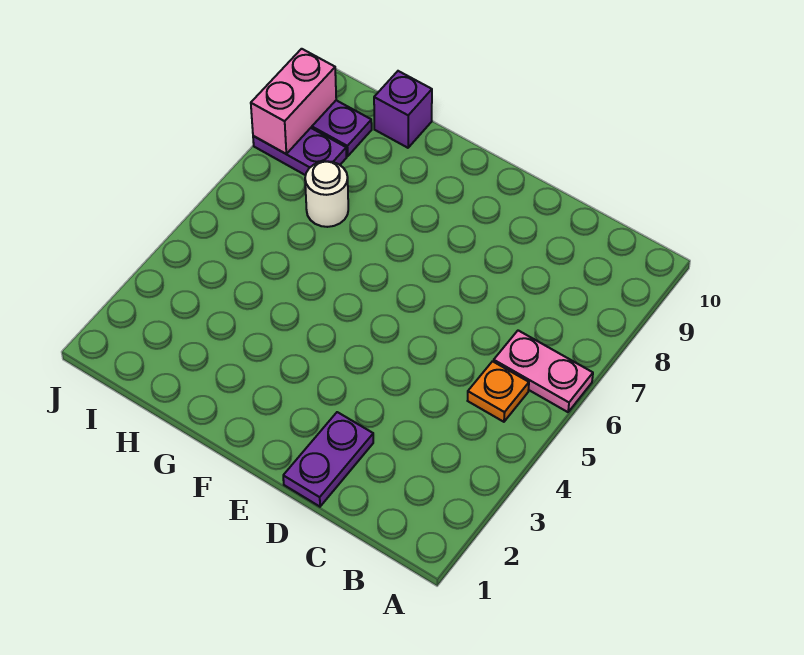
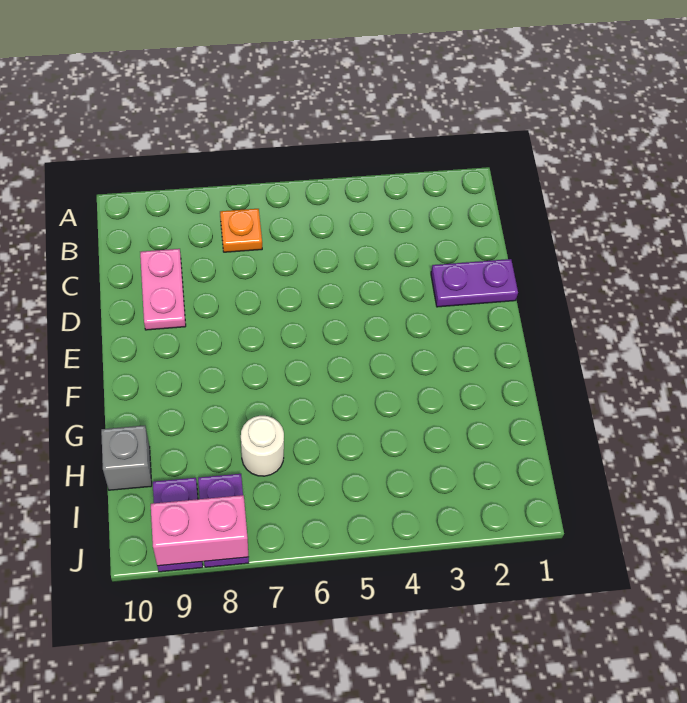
pink plate A6:B6 level 1 -> pink plate C9:D9 level 1
orange plate B5 level 1 -> orange plate B7 level 1
purple brick H10 level 1 -> grey brick H10 level 1

